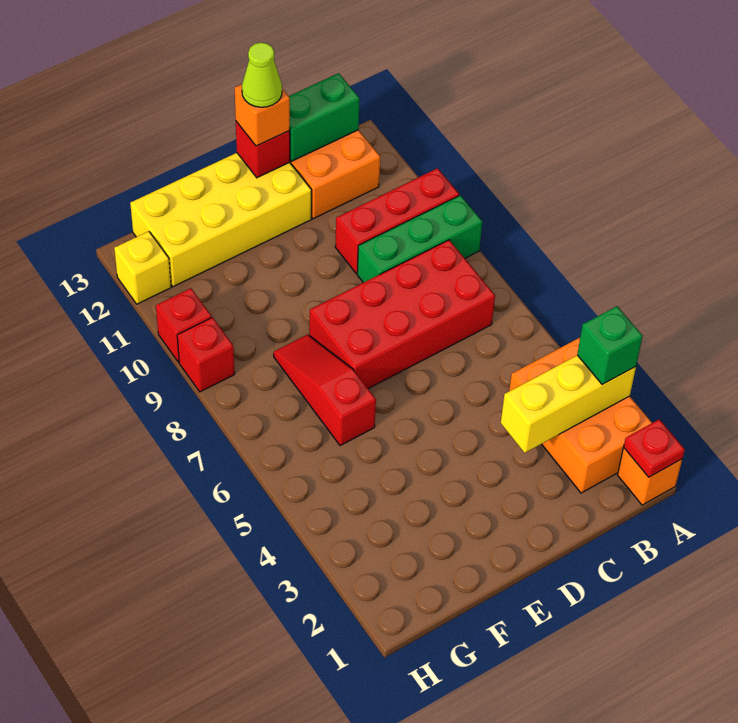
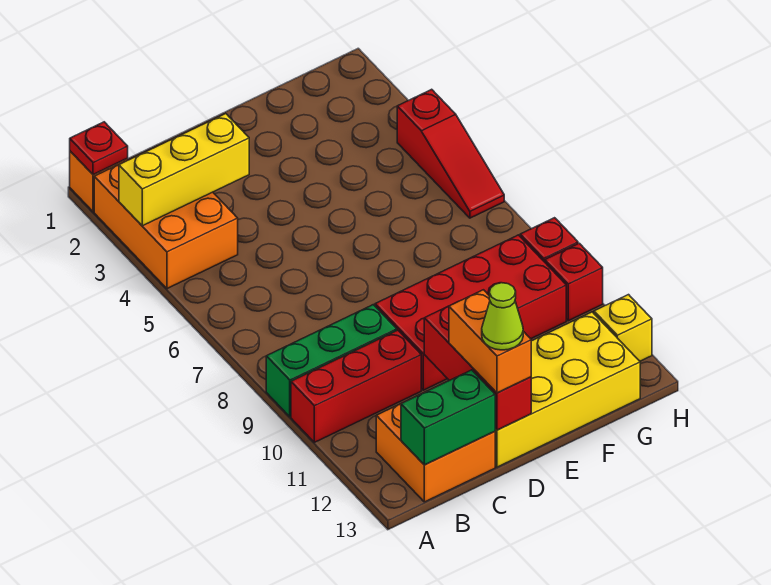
green brick A3 level 3 -> none
red brick B7:E8 level 1 -> red brick D9:G10 level 1
red brick D13 level 2 -> red brick D11:D13 level 2
orange brick D13 level 3 -> orange brick D12:D13 level 3
red slope F6:F8 level 1 top 6 -> red slope H4:H6 level 1 top 4

